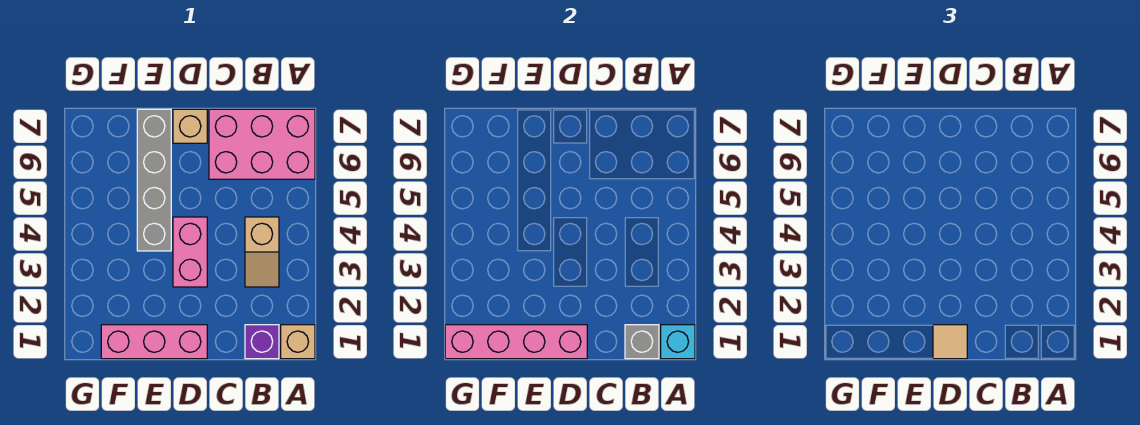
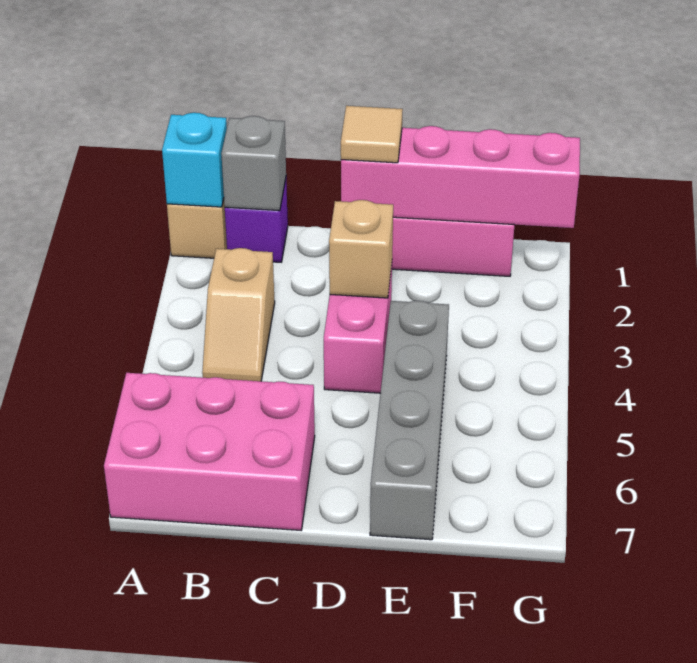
tan slope B3:B4 level 1 top 4 -> tan slope B3:B4 level 1 top 3
tan brick D7 level 1 -> tan brick D3 level 2

